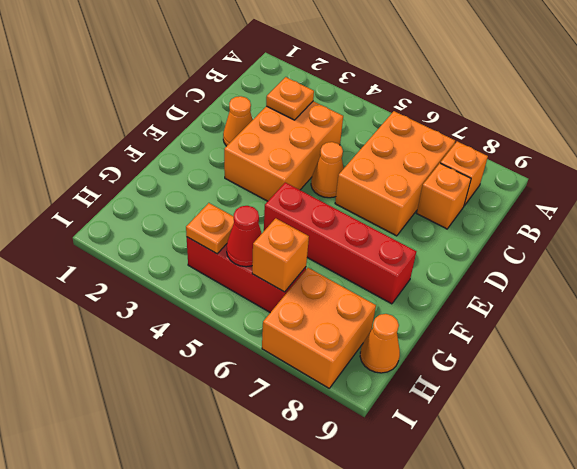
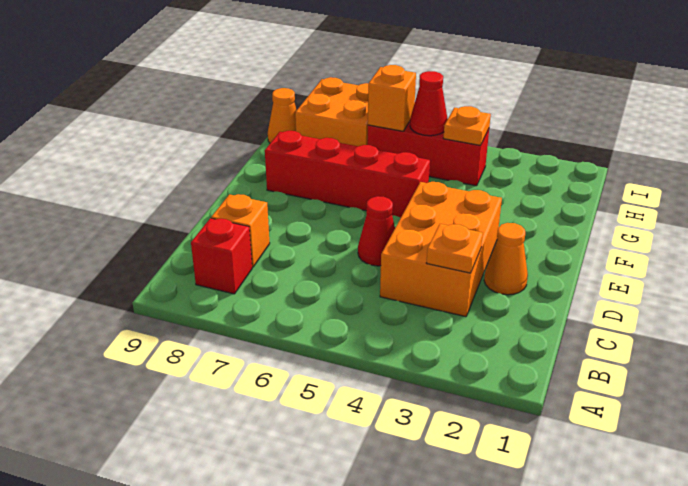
orange brick B6:D7 level 1 -> none
orange brick B8 level 1 -> red brick B8 level 1
orange cone D5 level 1 -> red cone D5 level 1

